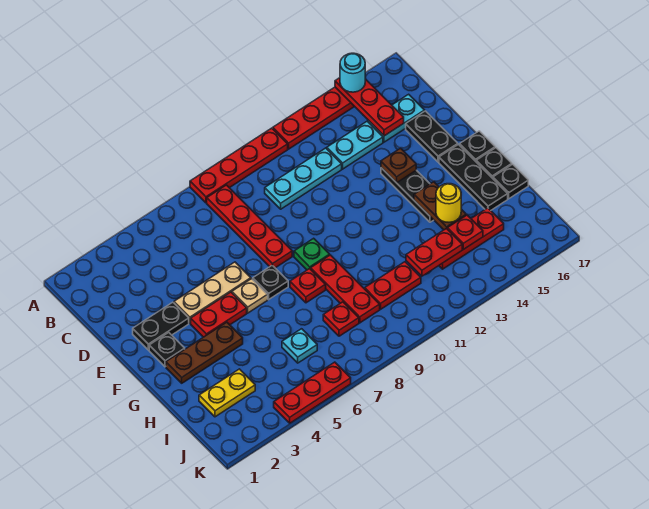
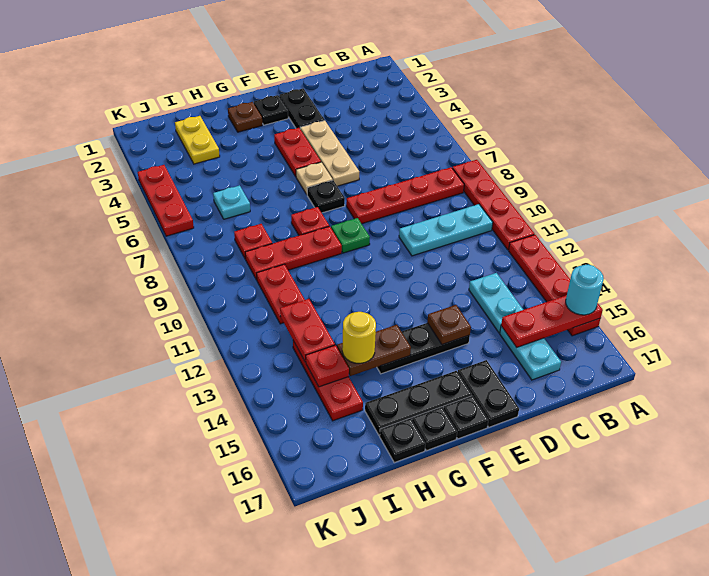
cyan plate C10:C12 level 1 -> cyan plate B10:D10 level 1
black plate D16:E16 level 1 -> black plate E16:E17 level 1
brown plate G2:G4 level 1 -> brown plate G2 level 1

